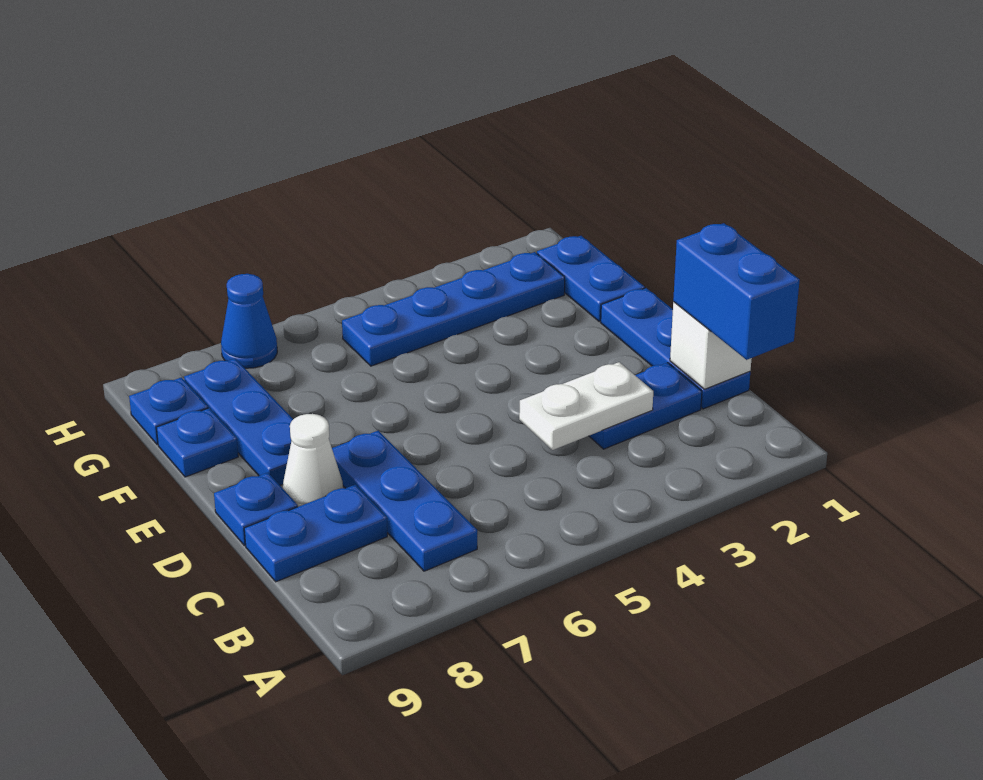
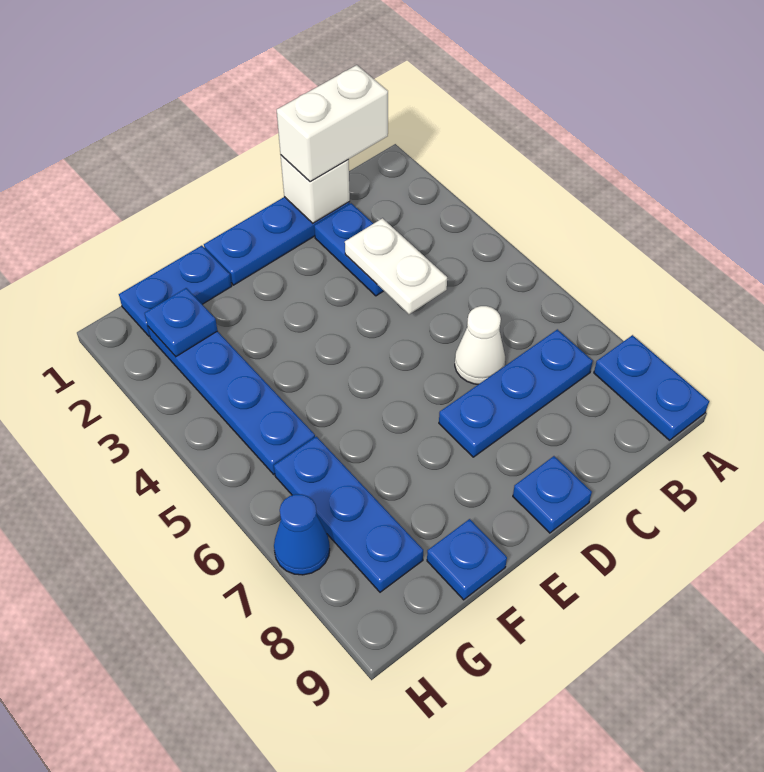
blue brick B1:C1 level 3 -> white brick B1:C1 level 3
blue plate C8:C9 level 1 -> blue plate A8:A9 level 1
white cone D8 level 1 -> white cone C6 level 1
blue plate E8:G8 level 1 -> blue plate G6:G8 level 1
blue plate G9 level 1 -> blue plate G2 level 2

